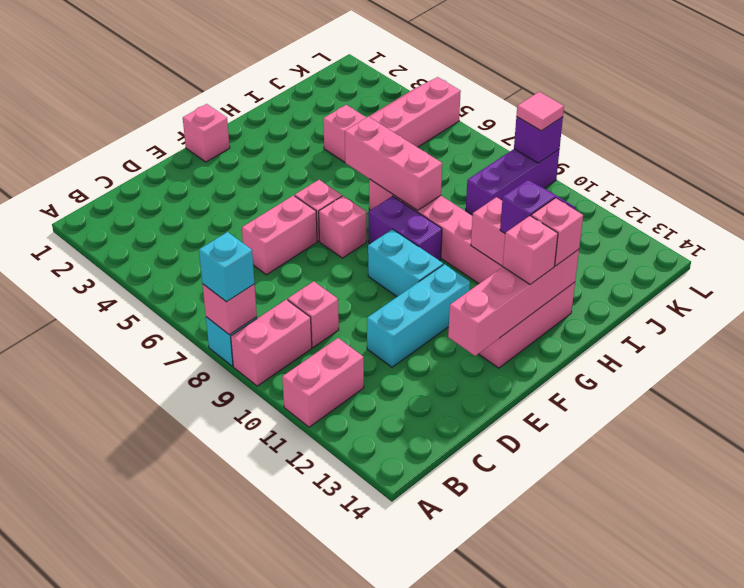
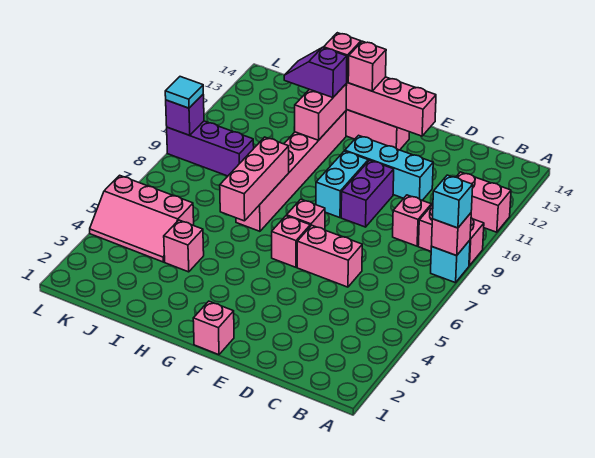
purple brick G8:G9 level 1 -> purple brick E9:E10 level 1
pink tile L9 level 3 -> cyan tile L9 level 3

